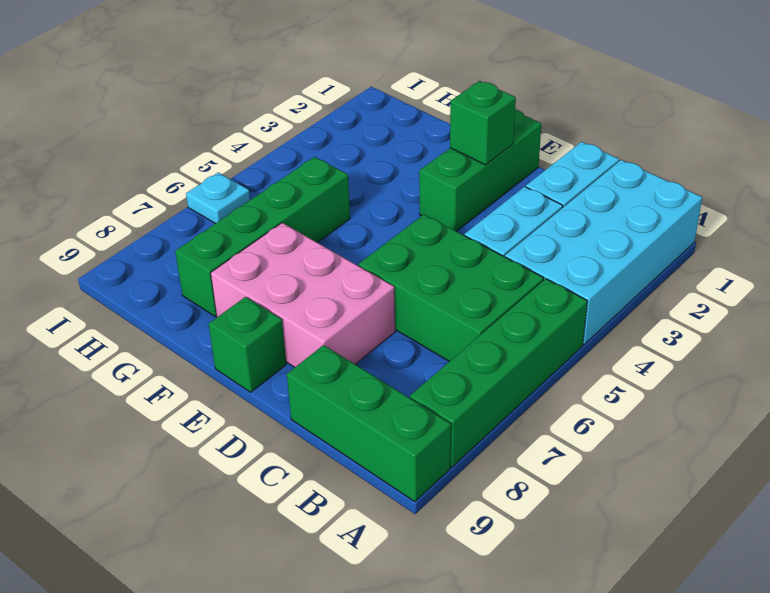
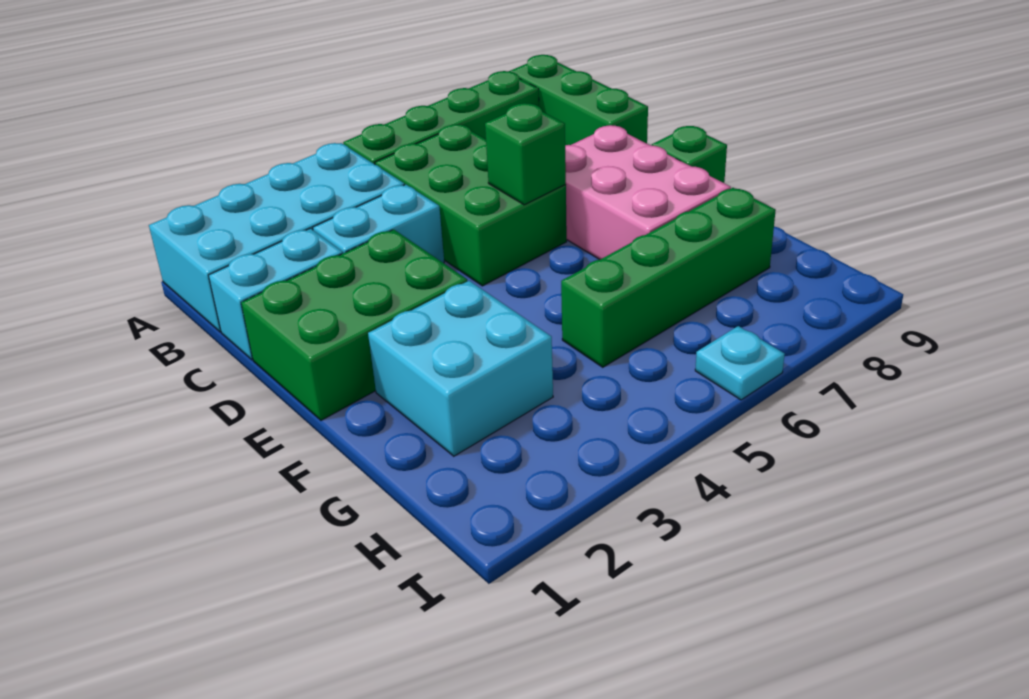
green brick E1:E3 level 1 -> green brick D1:E3 level 1
green brick E2 level 2 -> green brick D6 level 2
none -> cyan brick F2:G3 level 1

